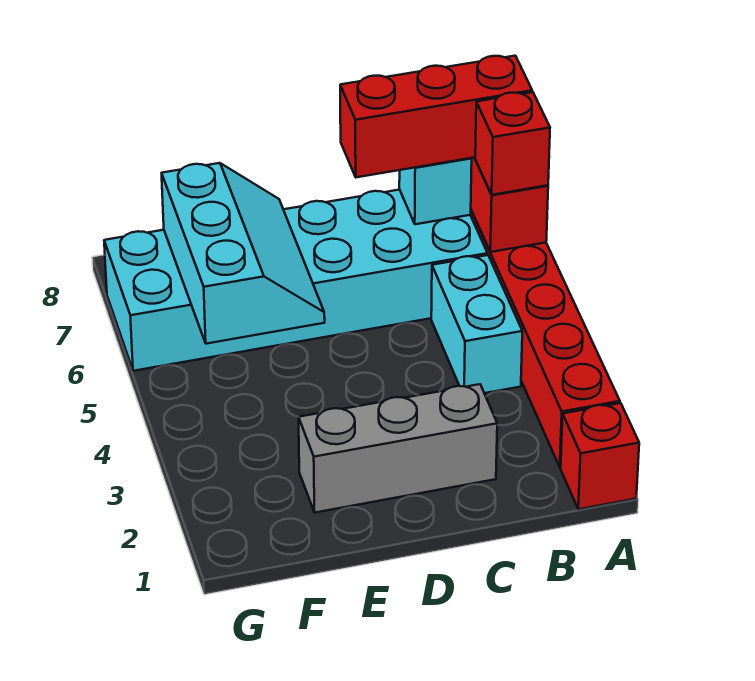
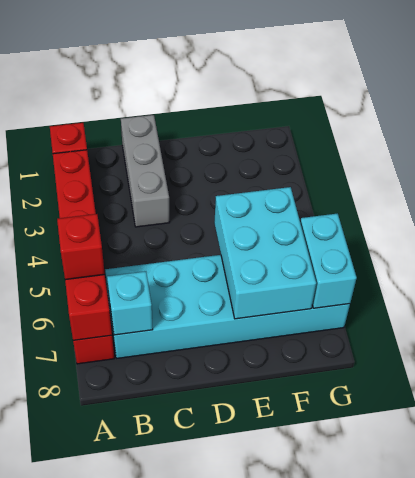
red brick A7:C7 level 3 -> none
cyan brick B4:B5 level 1 -> cyan brick G6:G7 level 2
grey brick C2:E2 level 1 -> grey brick C1:C3 level 1
cyan slope E5:F7 level 2 top F -> cyan brick E5:F7 level 2

